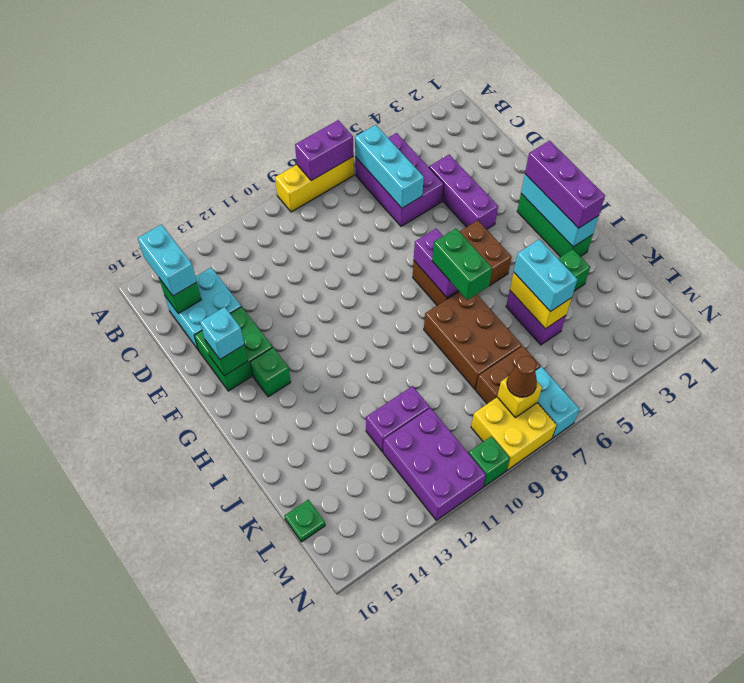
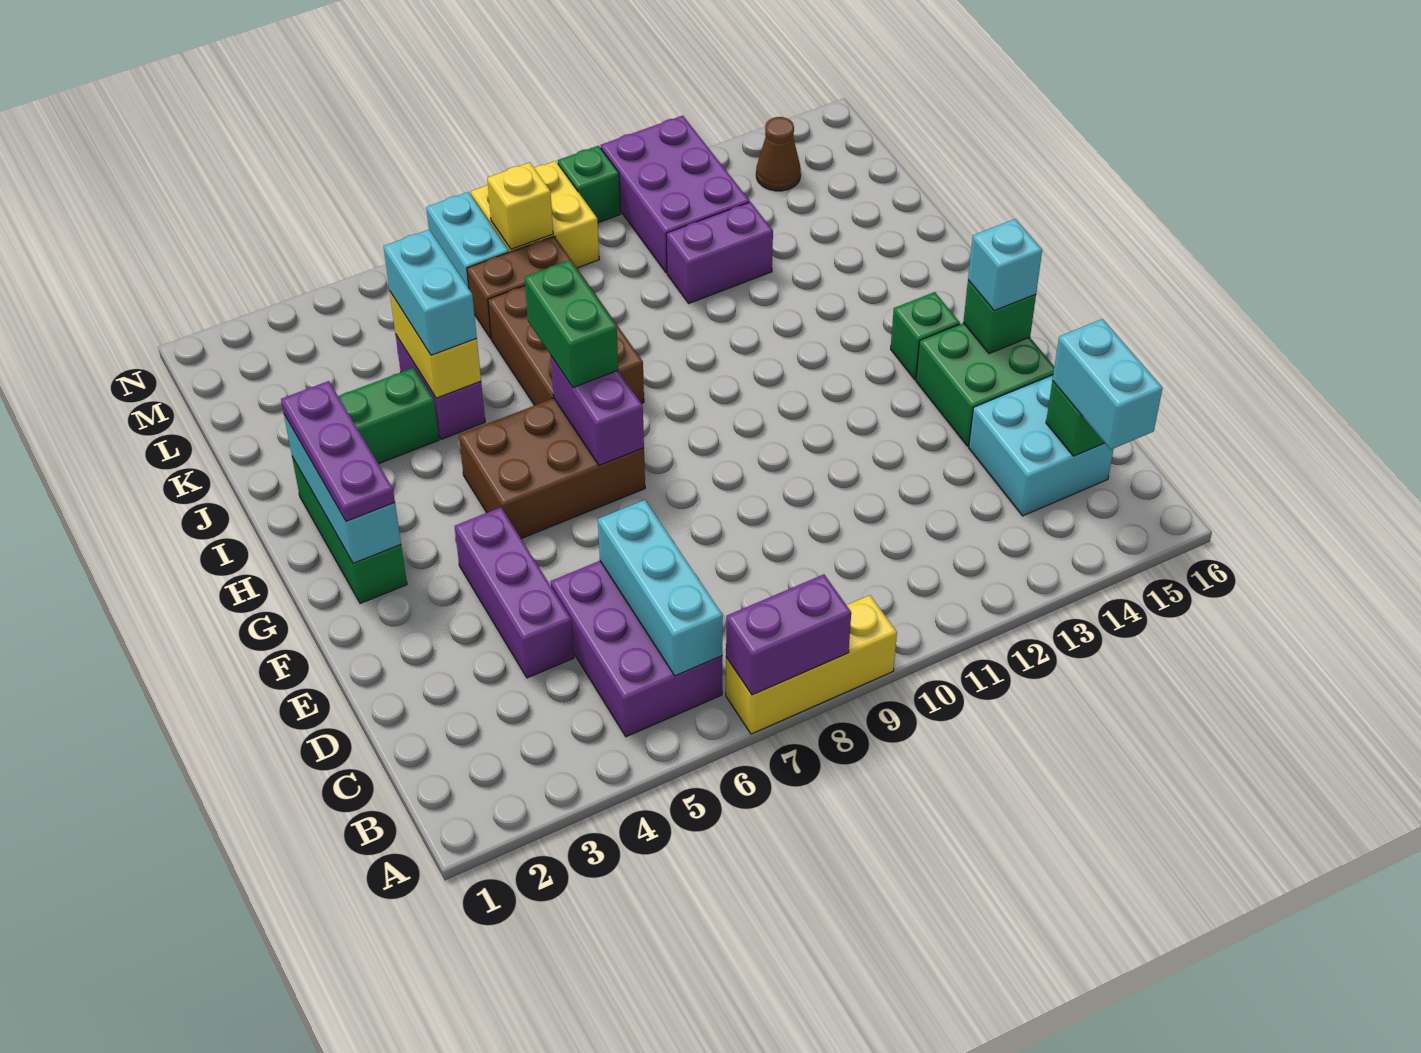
purple brick G2:I2 level 3 -> purple plate G2:I2 level 3
green plate L16 level 1 -> none
brown cone M8 level 3 -> brown cone M14 level 1

